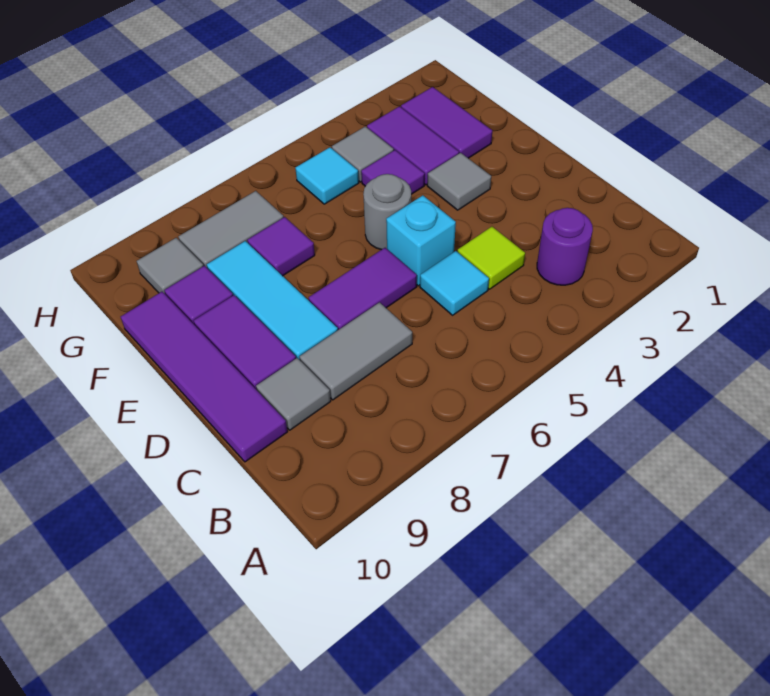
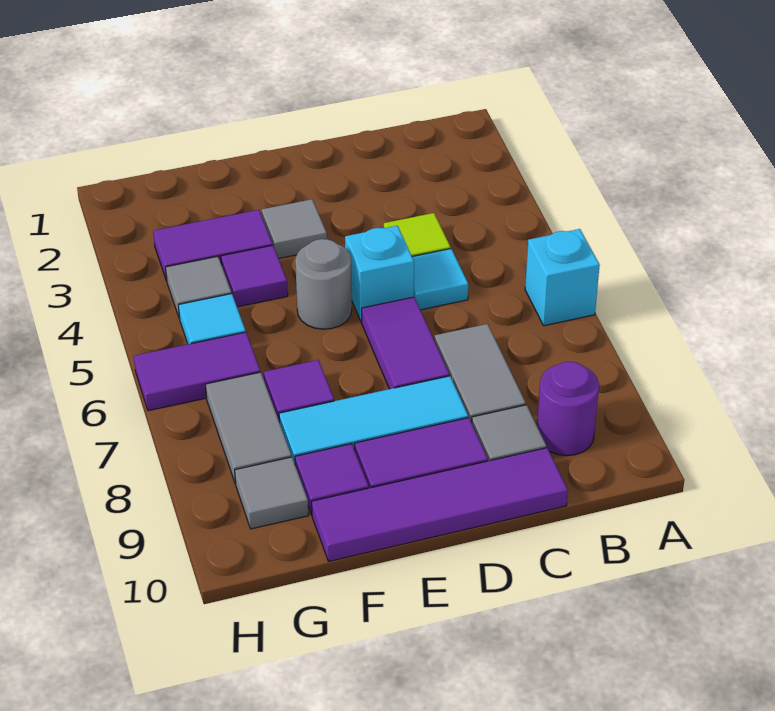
none -> cyan brick A6 level 1
purple round brick B3 level 1 -> purple round brick B9 level 1
purple tile F2:G2 level 1 -> purple tile G6:H6 level 1

